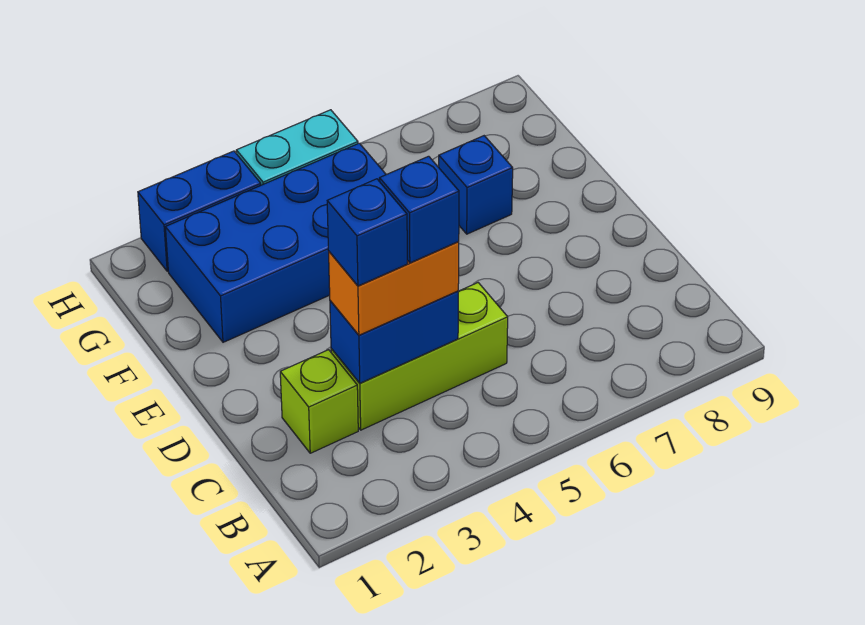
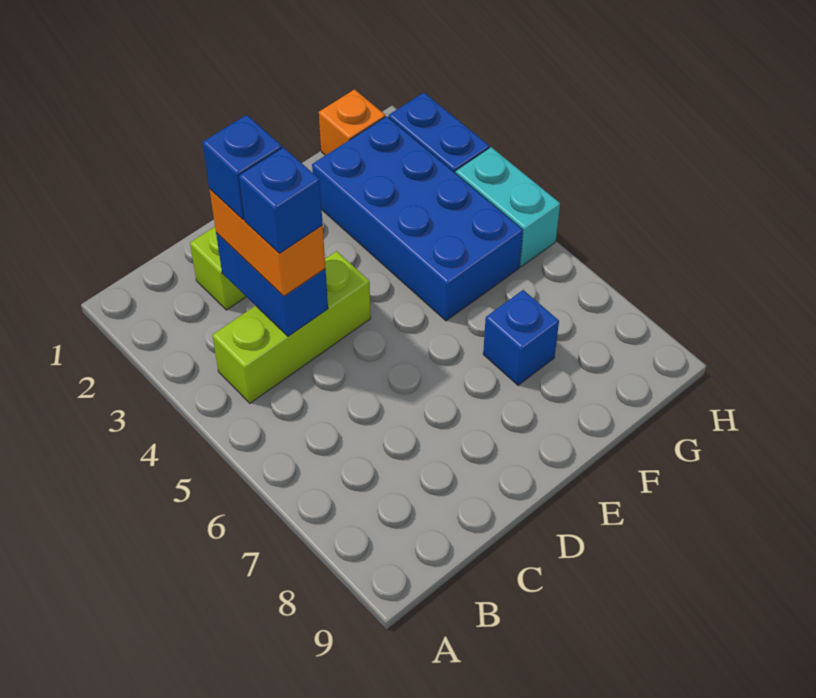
lime brick C3:C5 level 1 -> lime brick B4:D4 level 1
none -> orange brick G1 level 1

